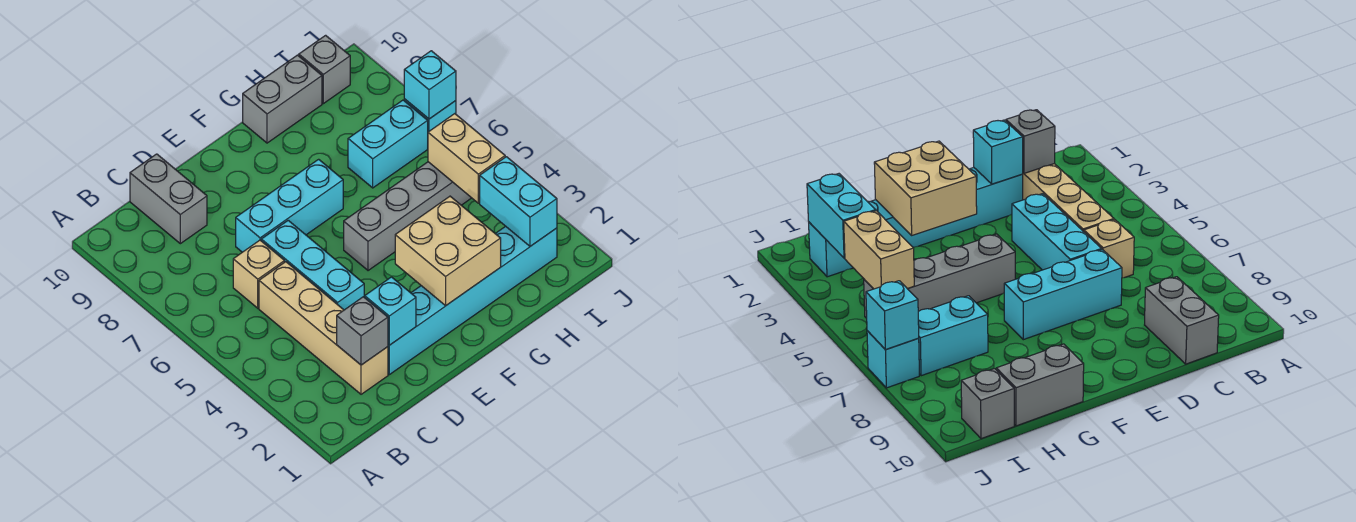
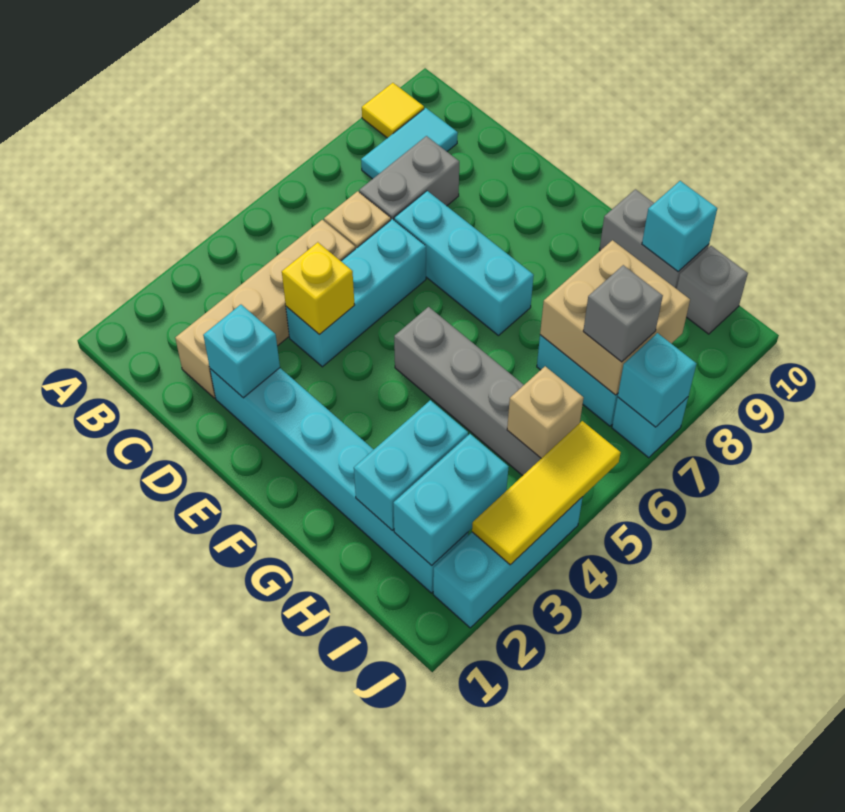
none -> yellow tile A9 level 1
none -> cyan tile B8:B9 level 1
grey brick C2 level 2 -> grey brick I7 level 3
grey brick C9:C10 level 1 -> grey brick C7:C8 level 1
none -> yellow brick D4 level 2
tan brick F2:G3 level 2 -> tan brick H7:I8 level 2
none -> cyan brick H2:H3 level 2
none -> cyan brick H10 level 2
tan brick I4:I5 level 2 -> tan brick I5 level 2
none -> cyan brick J2:J4 level 1
none -> yellow tile J3:J5 level 2

